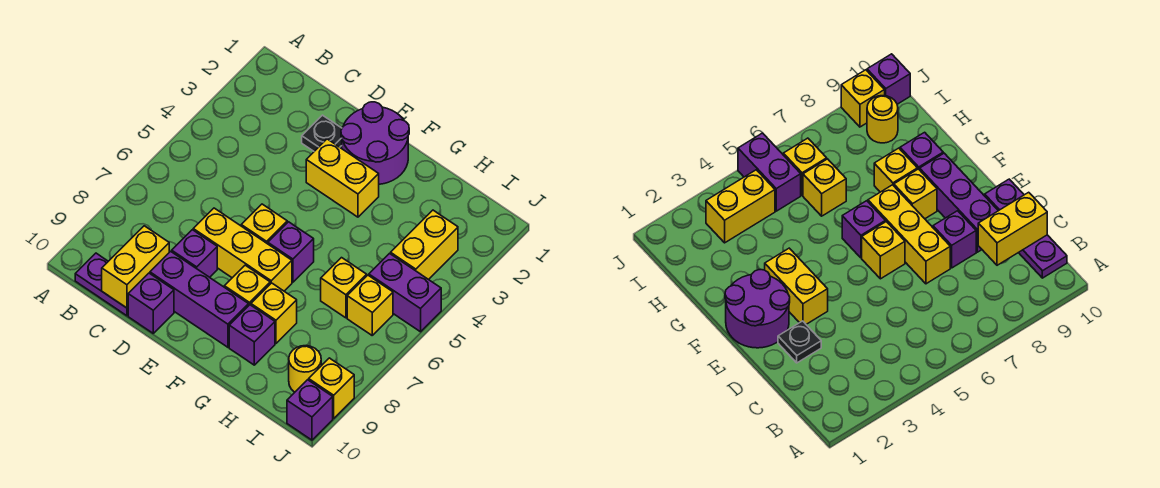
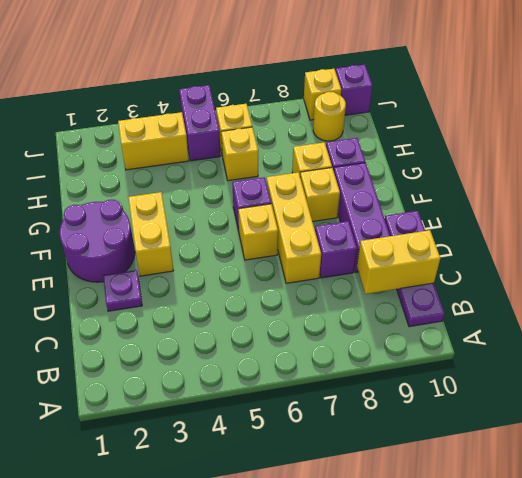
black plate D2 level 1 -> purple plate D2 level 1

